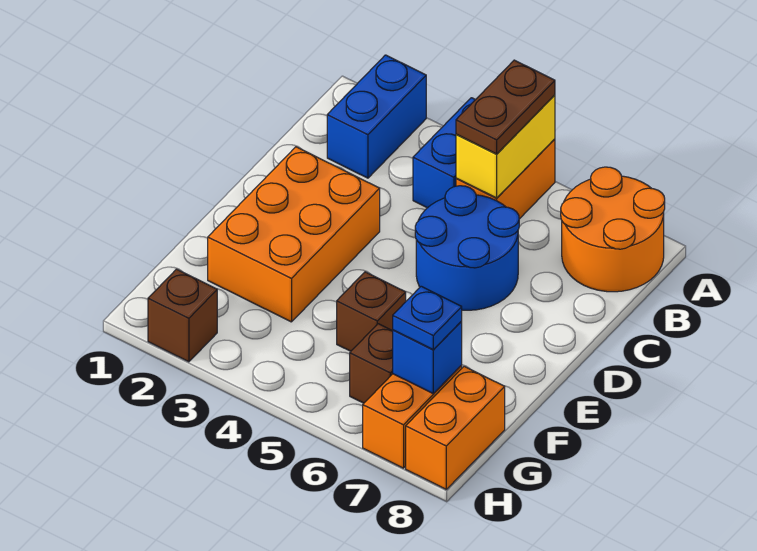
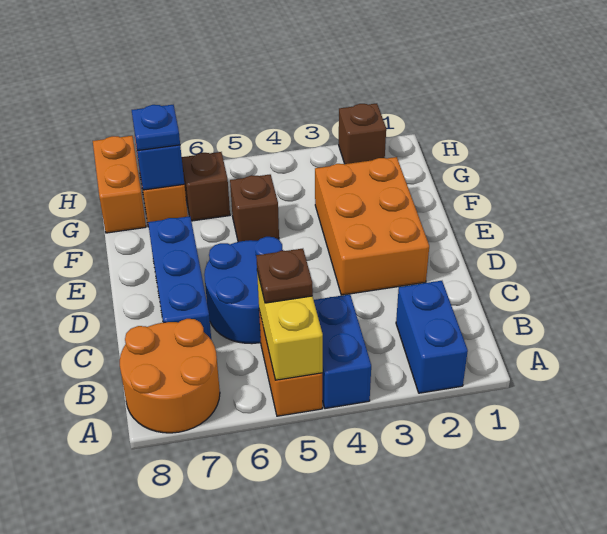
brown plate A5:B5 level 3 -> brown plate B5 level 3
none -> blue brick C7:E7 level 1

